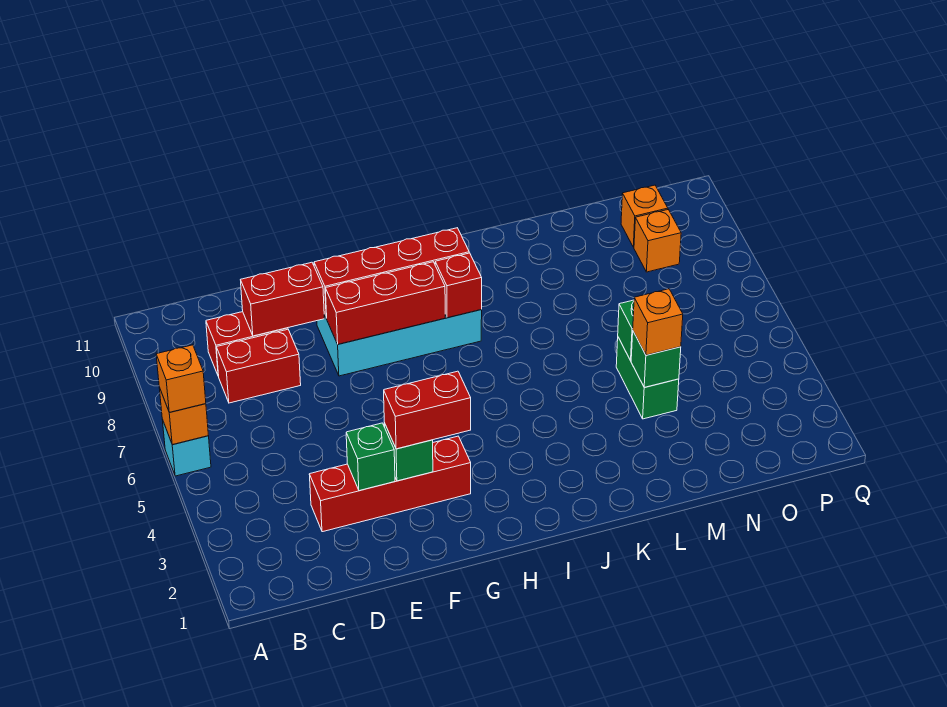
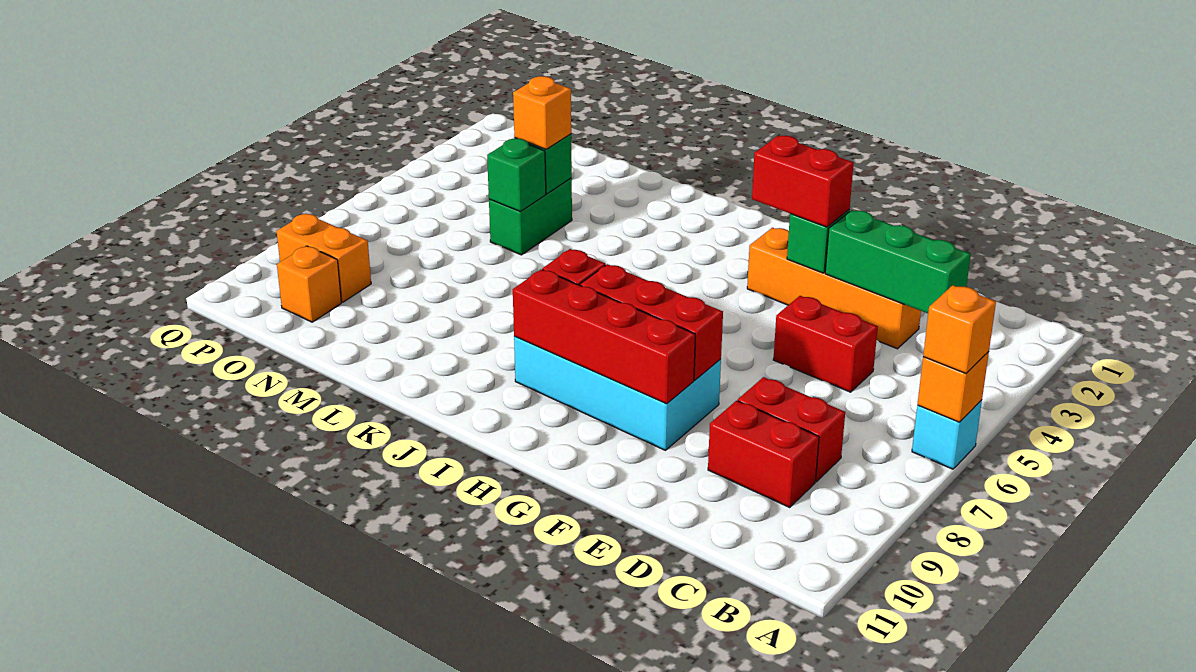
red brick D3:G3 level 1 -> orange brick D3:G3 level 1
red brick D9:E9 level 2 -> red brick D5:E5 level 1
green brick E3 level 2 -> green brick C3:E3 level 2
orange brick O9 level 1 -> orange brick O9:P9 level 1

